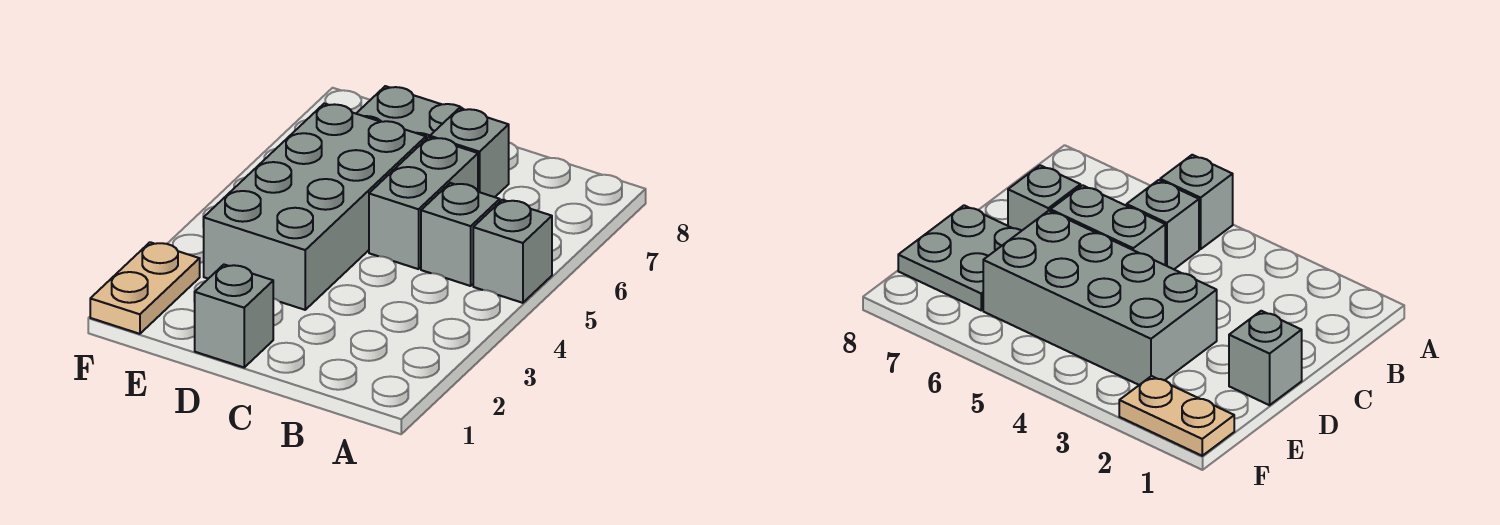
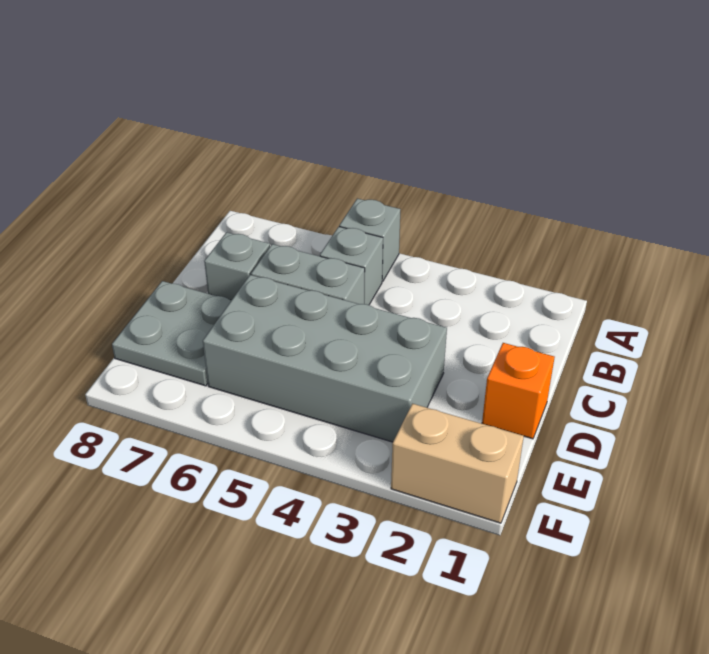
grey brick D1 level 1 -> orange brick D1 level 1
tan plate F1:F2 level 1 -> tan brick F1:F2 level 1

